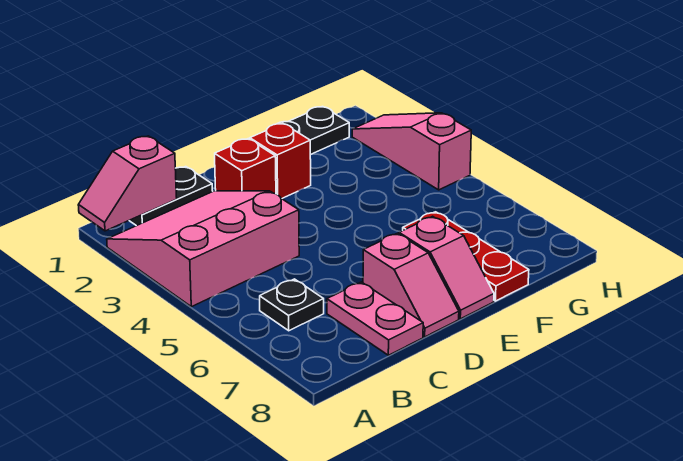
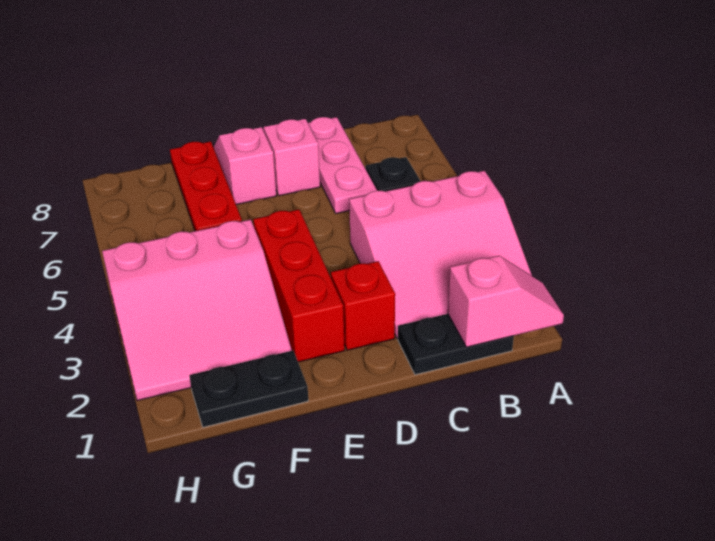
pink plate C7:C8 level 1 -> pink plate C6:C8 level 1
red brick E2 level 1 -> red brick E2:E4 level 1
pink slope H2:H4 level 1 top 4 -> pink slope F2:H4 level 1 top 4

